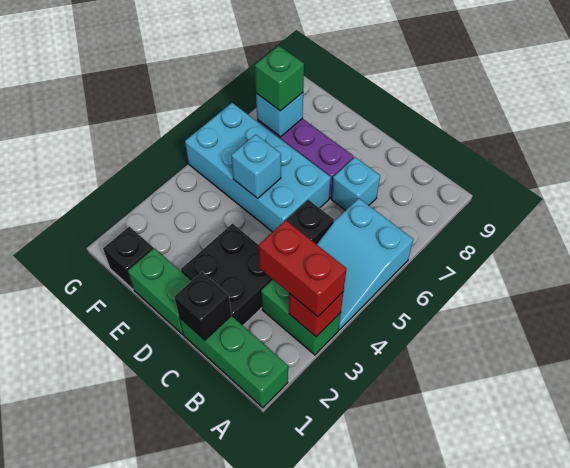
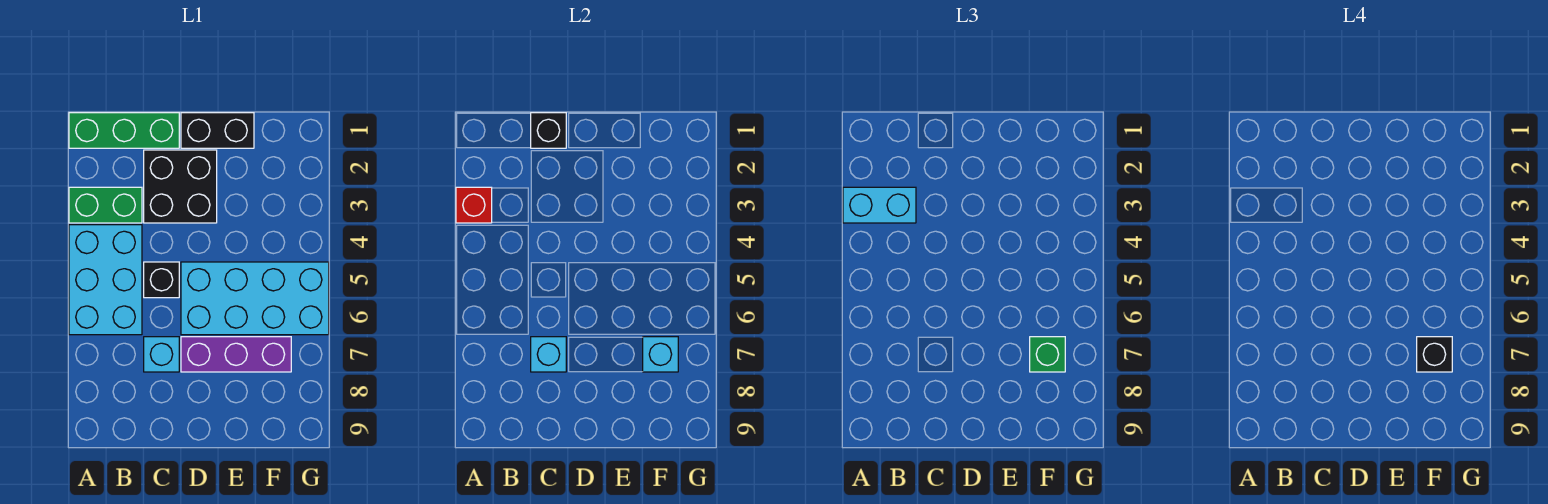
red brick A3:B3 level 3 -> cyan brick A3:B3 level 3
cyan slope A4:B6 level 1 top 6 -> cyan brick A4:B6 level 1
green brick D1:E1 level 1 -> black brick D1:E1 level 1
cyan brick E5 level 2 -> cyan brick C7 level 2
black brick F1 level 1 -> black brick F7 level 4

